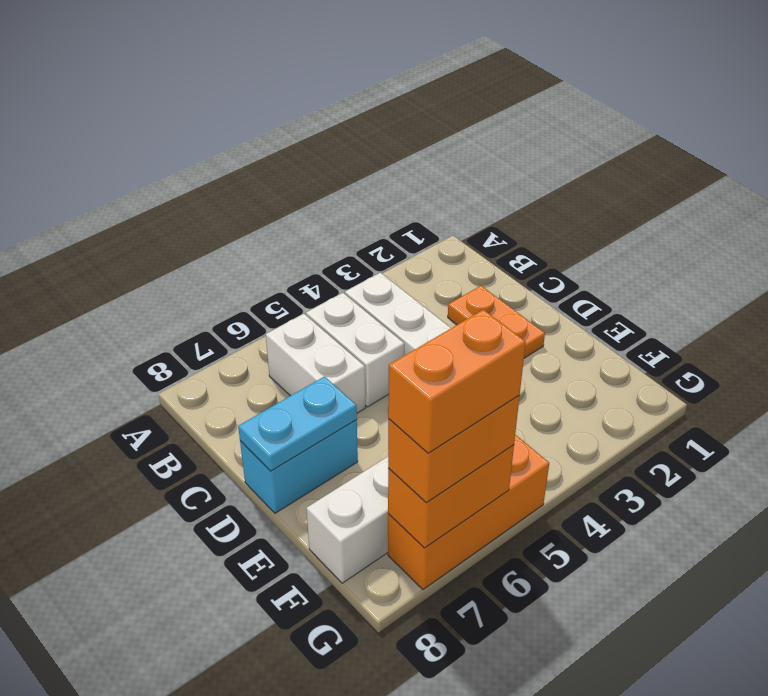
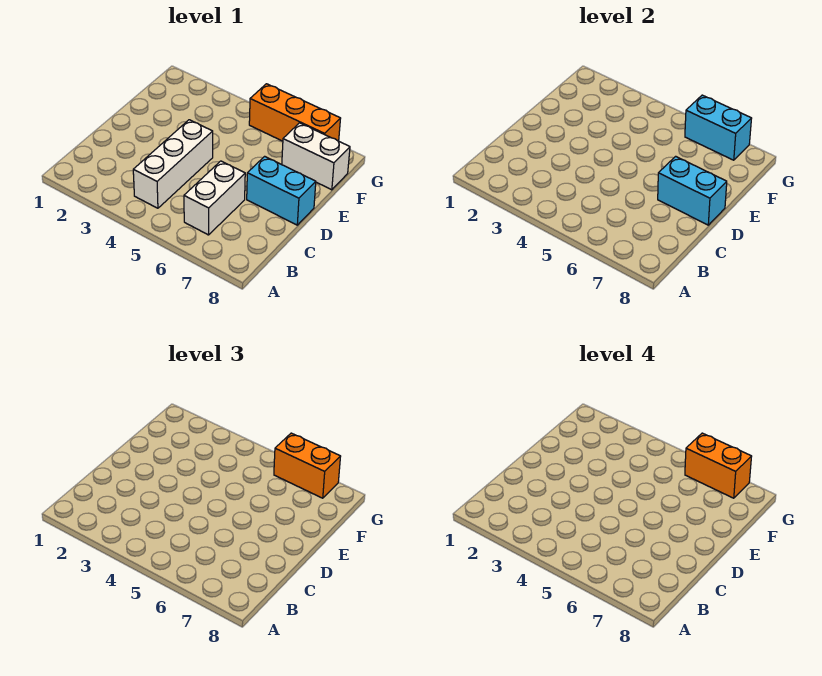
white brick B5:C5 level 1 -> none
orange plate C2:D2 level 1 -> none
cyan plate D7:D8 level 2 -> cyan brick D7:D8 level 2
orange brick G6:G7 level 2 -> cyan brick G6:G7 level 2

